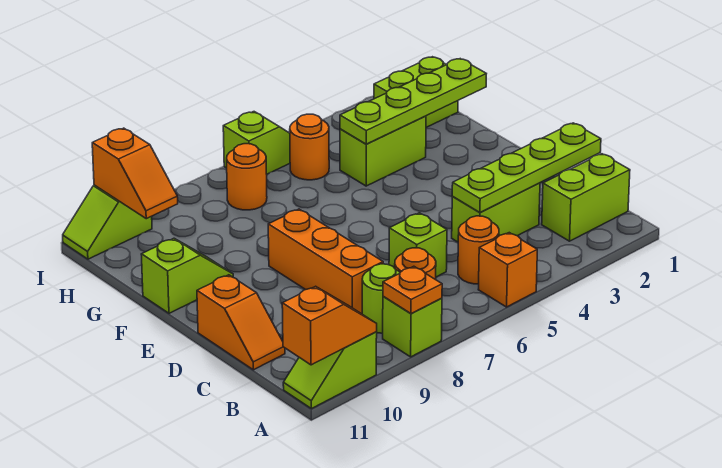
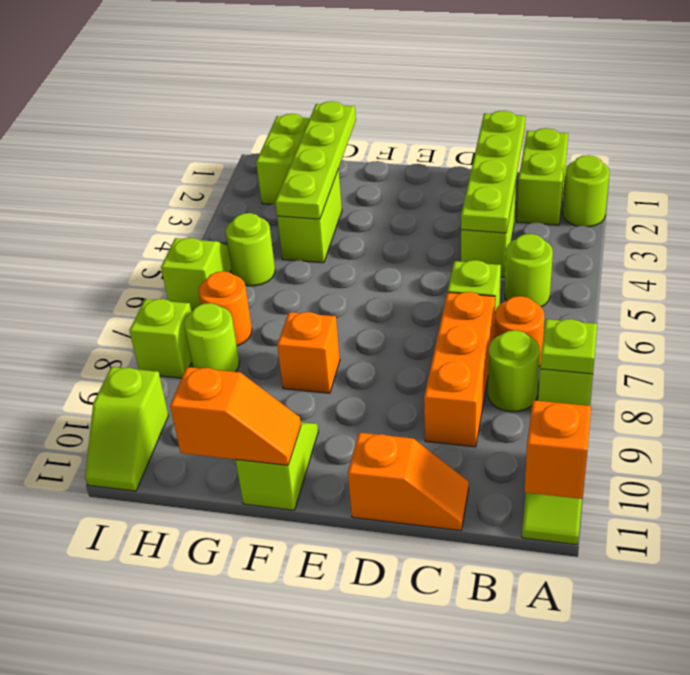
none -> lime round brick A2 level 1
orange brick A5 level 1 -> orange brick F8 level 1
orange plate A8 level 2 -> lime plate A8 level 2
orange round brick B5 level 1 -> lime round brick B5 level 1
orange brick C8:E8 level 1 -> orange brick C7:C9 level 1
orange round brick H5 level 1 -> lime round brick H5 level 1
none -> lime round brick H8 level 1
orange slope H10:I10 level 2 top I -> orange slope F11:G11 level 2 top G
none -> lime brick I8 level 1

